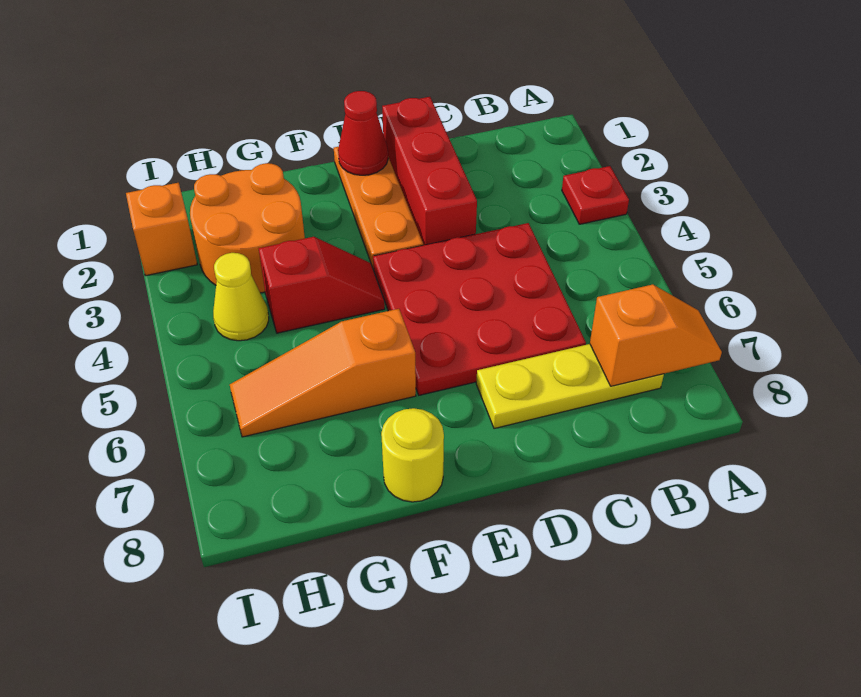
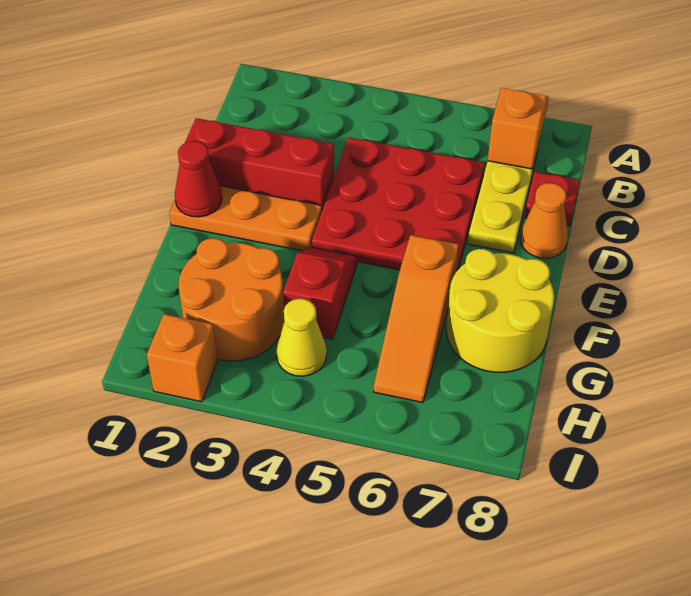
red plate A3 level 1 -> red plate C8 level 1
none -> orange cone D8 level 1
yellow round brick F8 level 1 -> yellow round brick F7:G8 level 1

